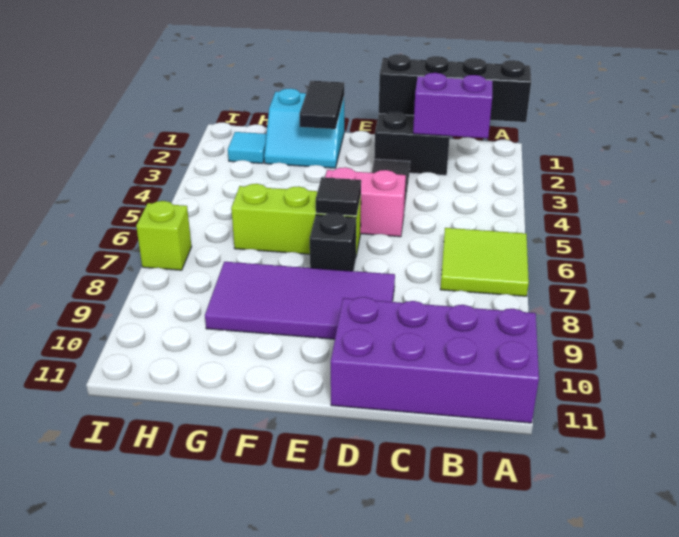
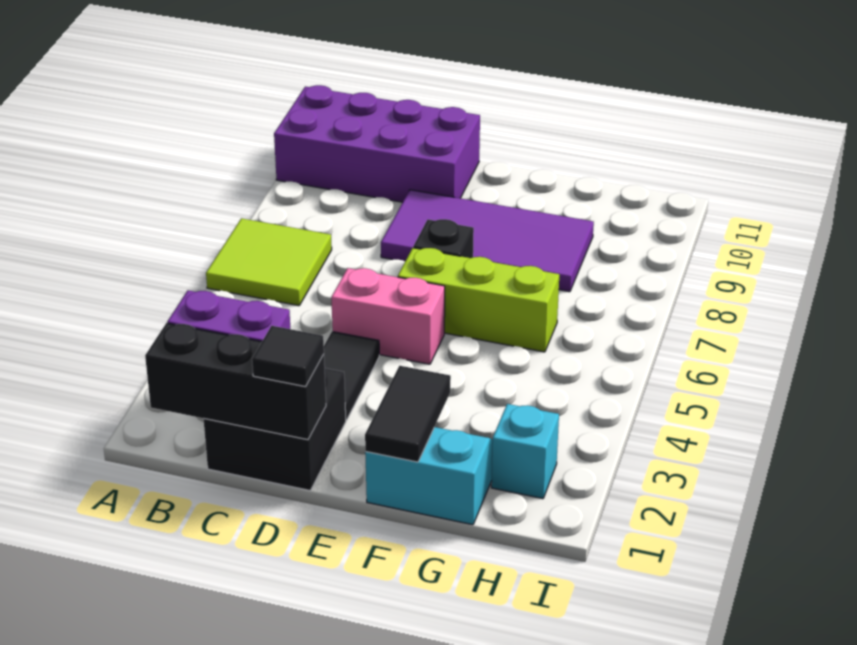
black brick A1:D1 level 2 -> black brick B1:D1 level 2
black tile E6 level 2 -> black tile D1 level 3
cyan tile H2 level 1 -> cyan brick H2 level 1
lime brick I7 level 1 -> none

